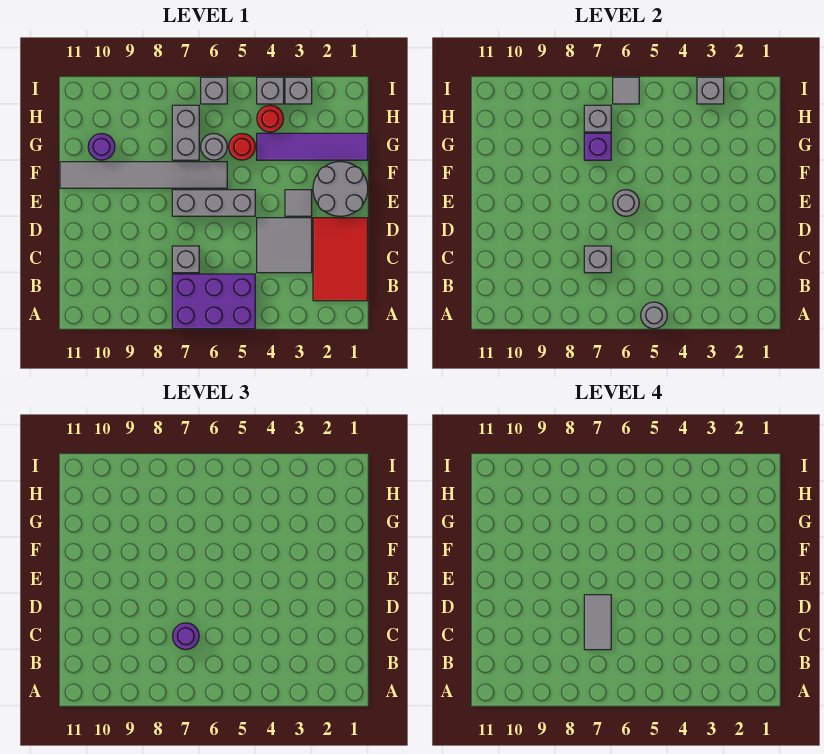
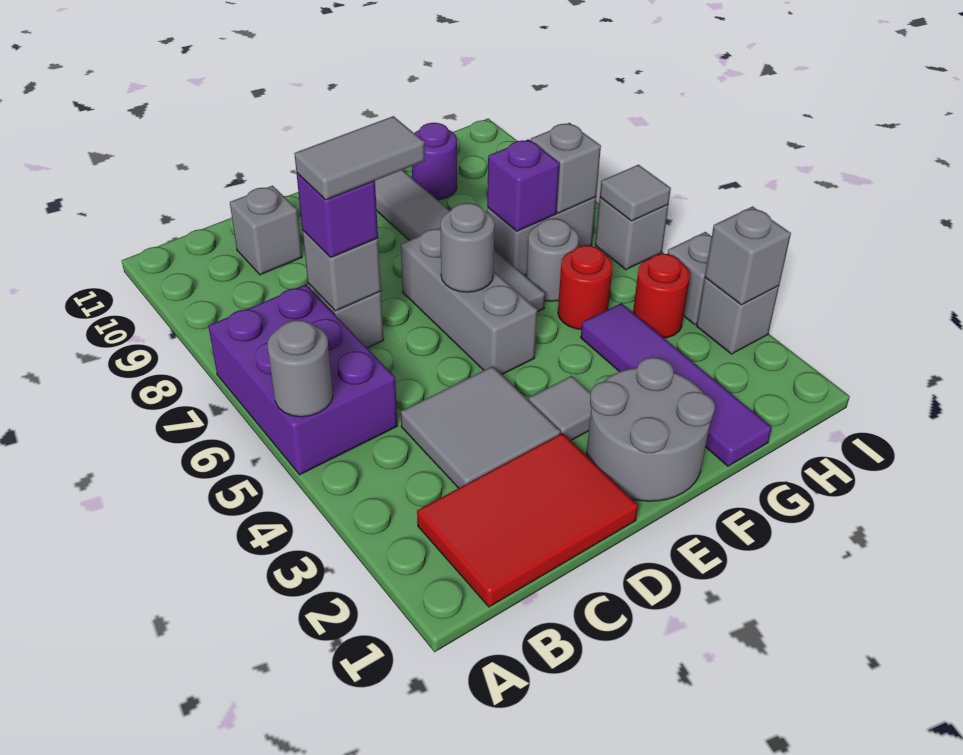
purple round brick C7 level 3 -> purple brick C7 level 3
none -> grey brick C10 level 1

